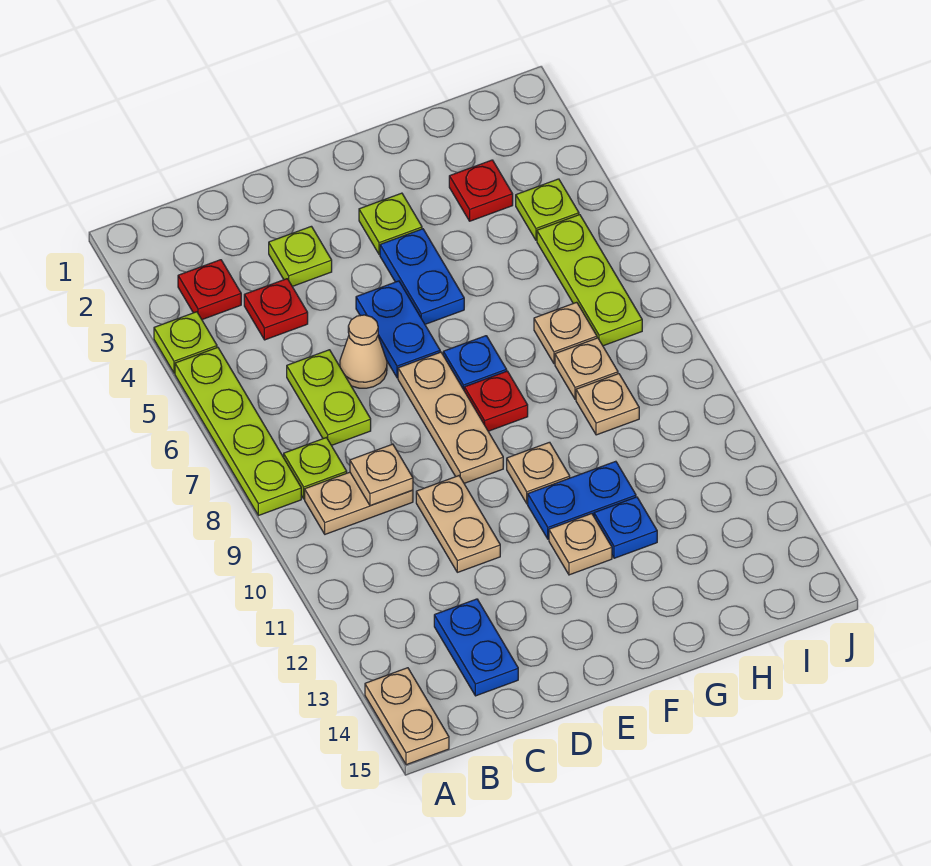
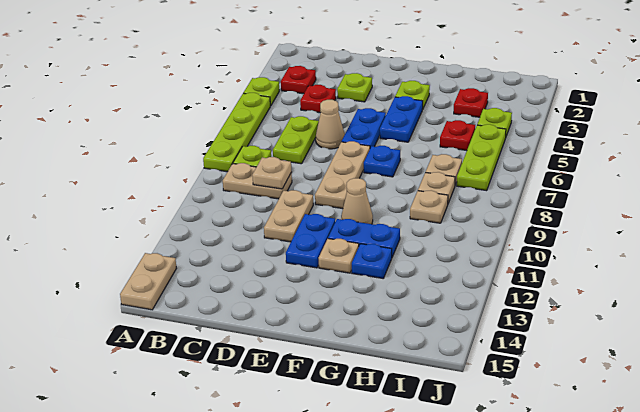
blue plate C13:C14 level 1 -> blue plate E11:E12 level 1
red plate F8 level 1 -> red plate H5 level 1
tan plate F10 level 1 -> tan cone F10 level 1

